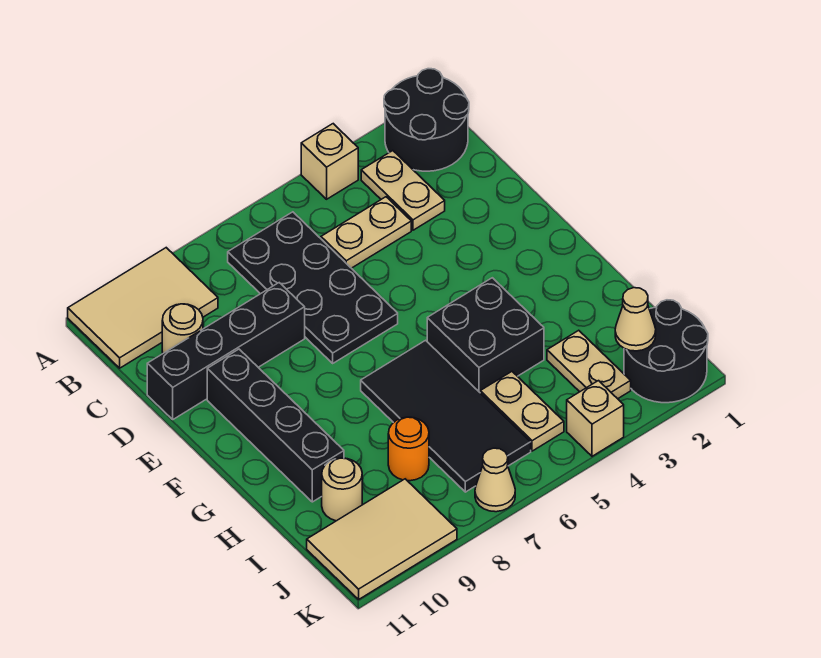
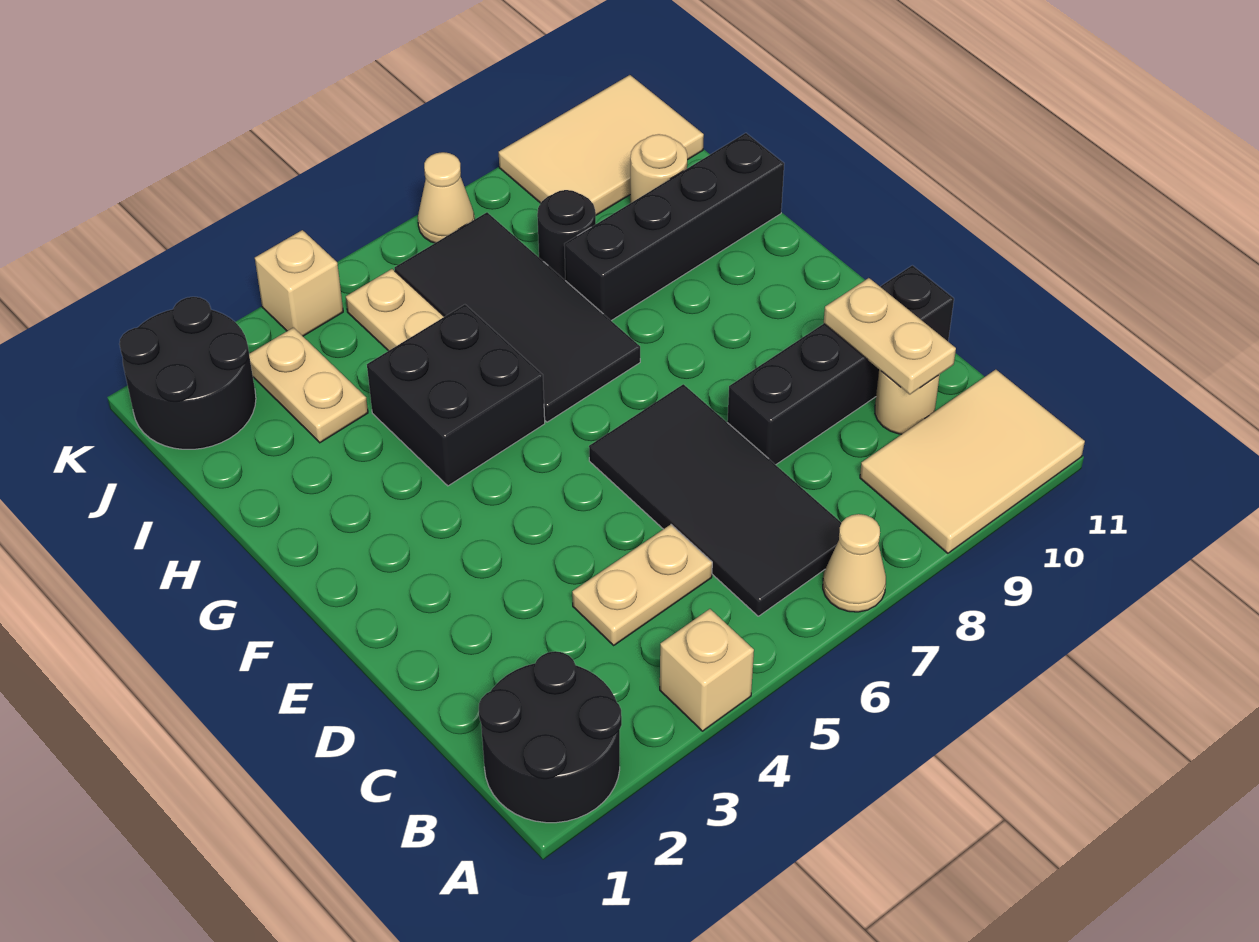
tan plate B3:C3 level 1 -> tan plate C10:D10 level 2
black plate B6:E7 level 1 -> black tile B6:E7 level 1
black brick E10:H10 level 1 -> black brick H8:H11 level 1
orange round brick I8 level 1 -> black round brick I8 level 1
tan cone J2 level 2 -> tan cone A7 level 1

